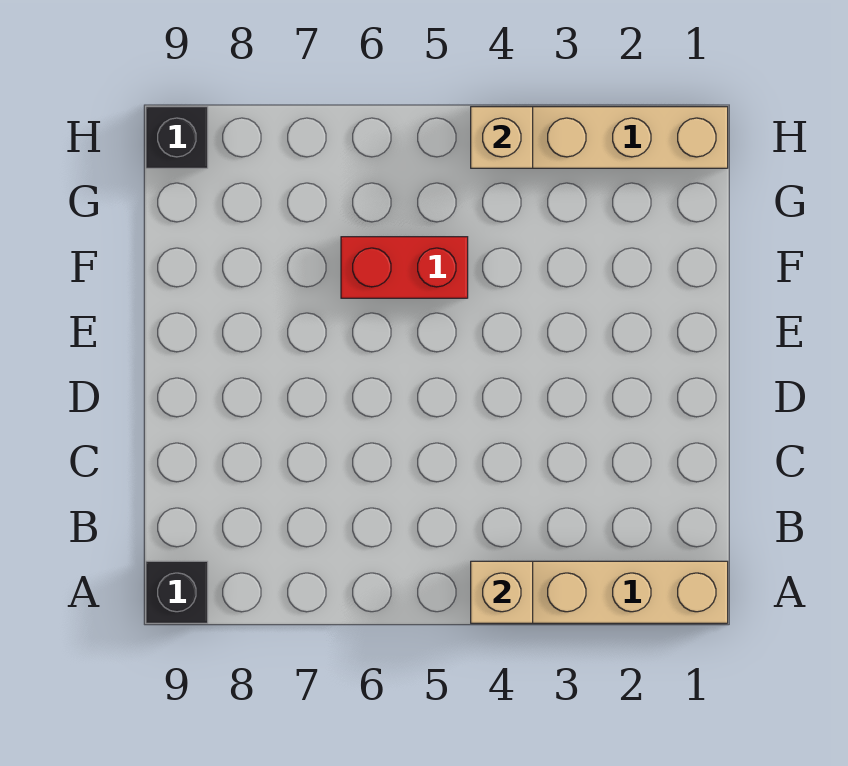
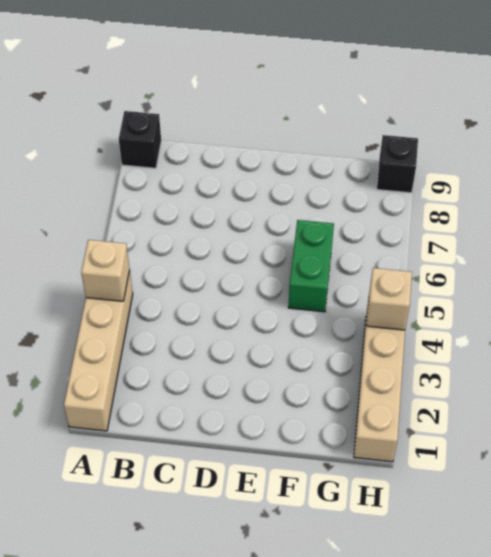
red brick F5:F6 level 1 -> green brick F5:F6 level 1

